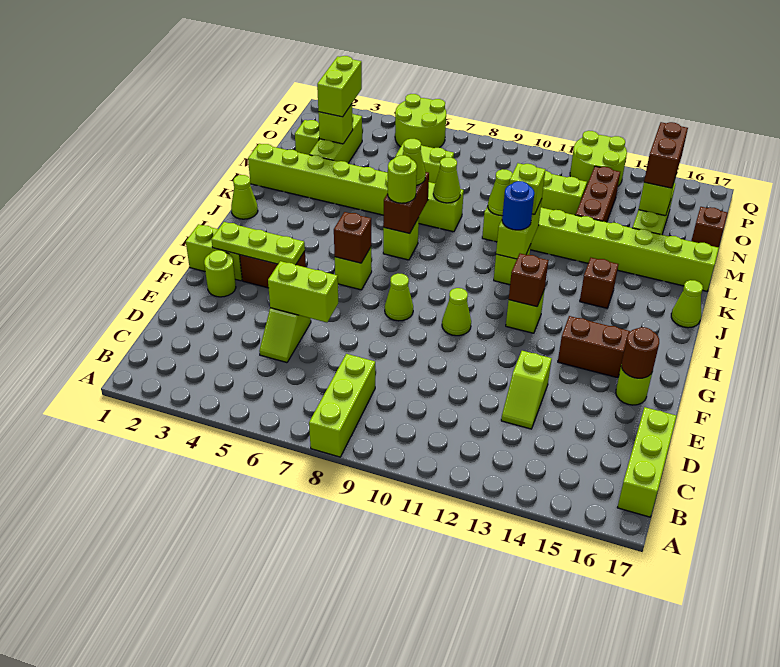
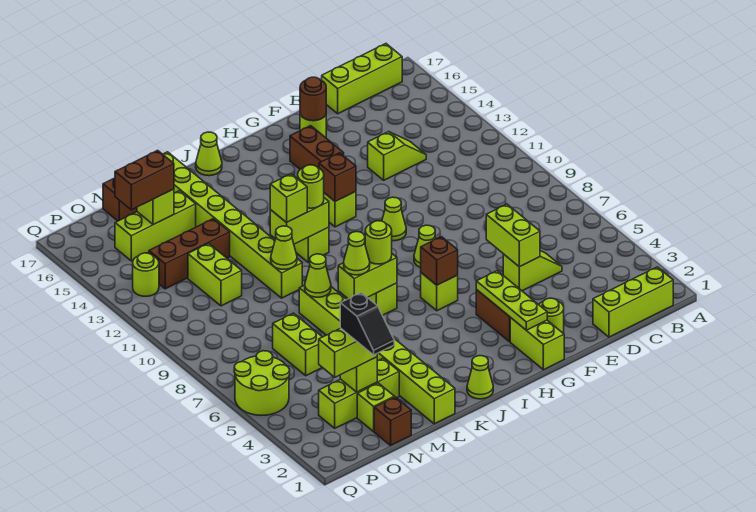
lime brick A8:C8 level 1 -> lime brick B1:D1 level 1
brown brick J7:K7 level 2 -> lime brick J7:K7 level 2
blue round brick J11 level 3 -> lime round brick J11 level 3
brown brick J14 level 1 -> brown brick N1 level 1
none -> black slope N2:N3 level 4 top 3
lime round brick P12:Q13 level 1 -> lime round brick P13 level 1

